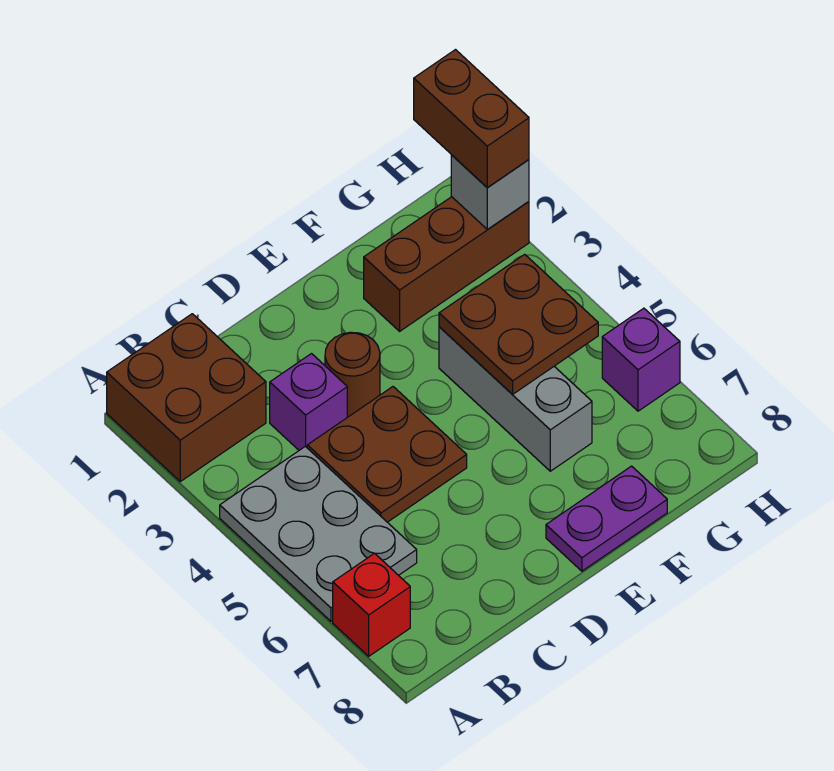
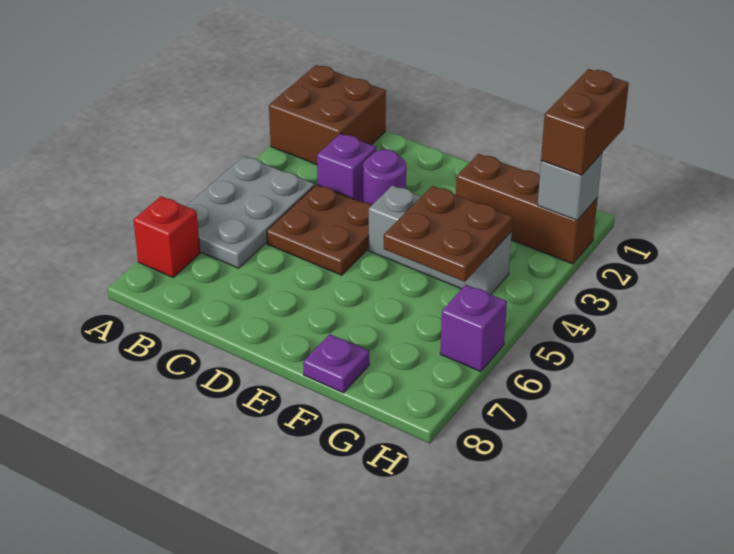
brown round brick D3 level 1 -> purple round brick D3 level 1
purple plate E8:F8 level 1 -> purple plate F8 level 1
grey brick F4:F6 level 1 -> grey brick E4:G4 level 1

